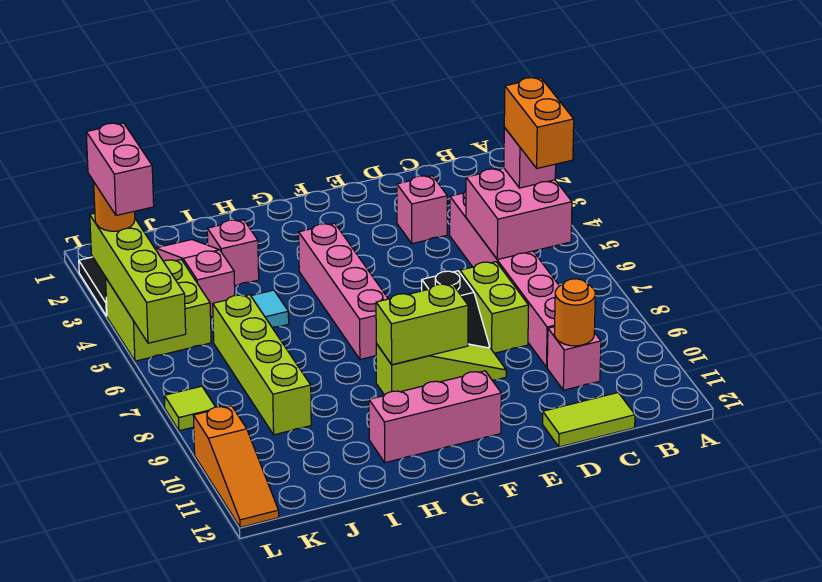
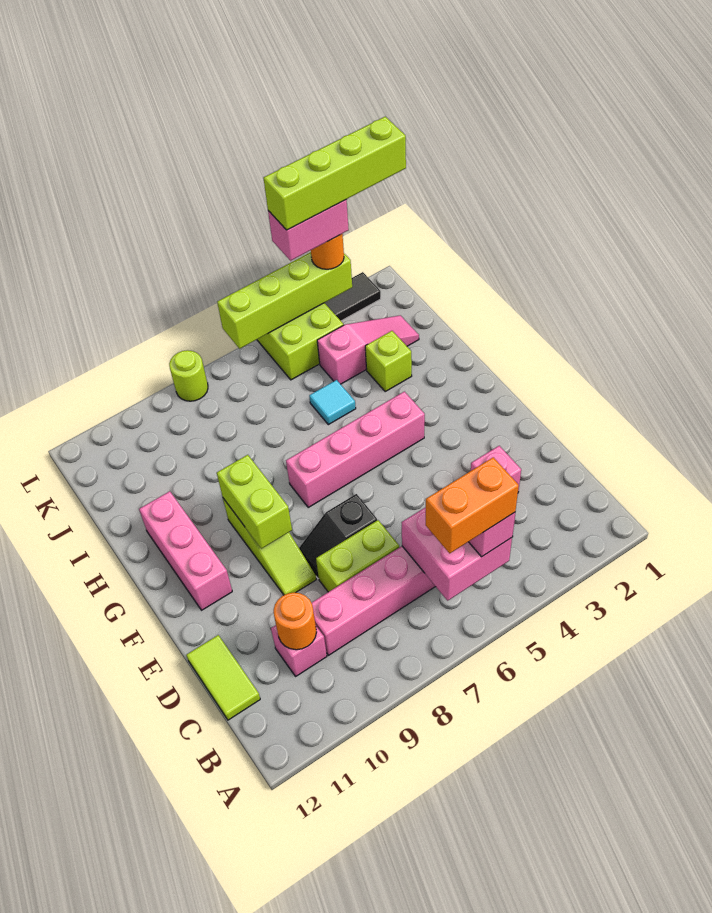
pink brick I3 level 1 -> lime brick I3 level 1
lime brick J6:J9 level 1 -> lime brick L1:L4 level 5
lime tile L8 level 1 -> lime round brick L8 level 1
orange slope L10:L12 level 1 top 10 -> none

